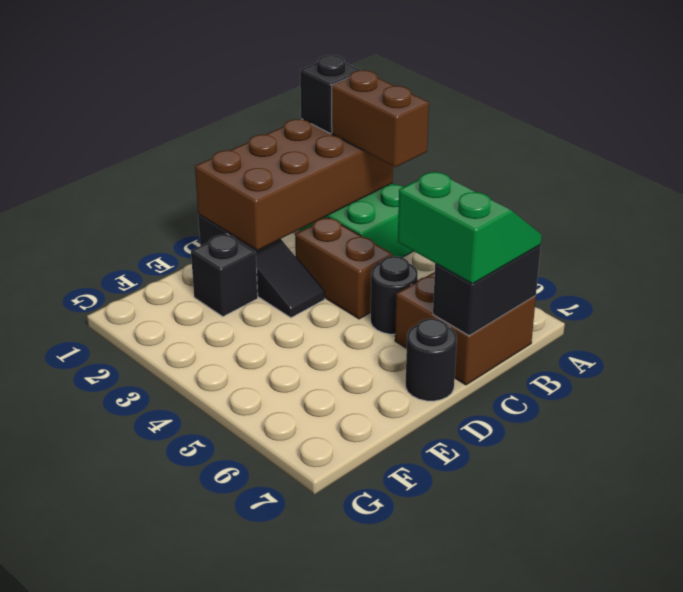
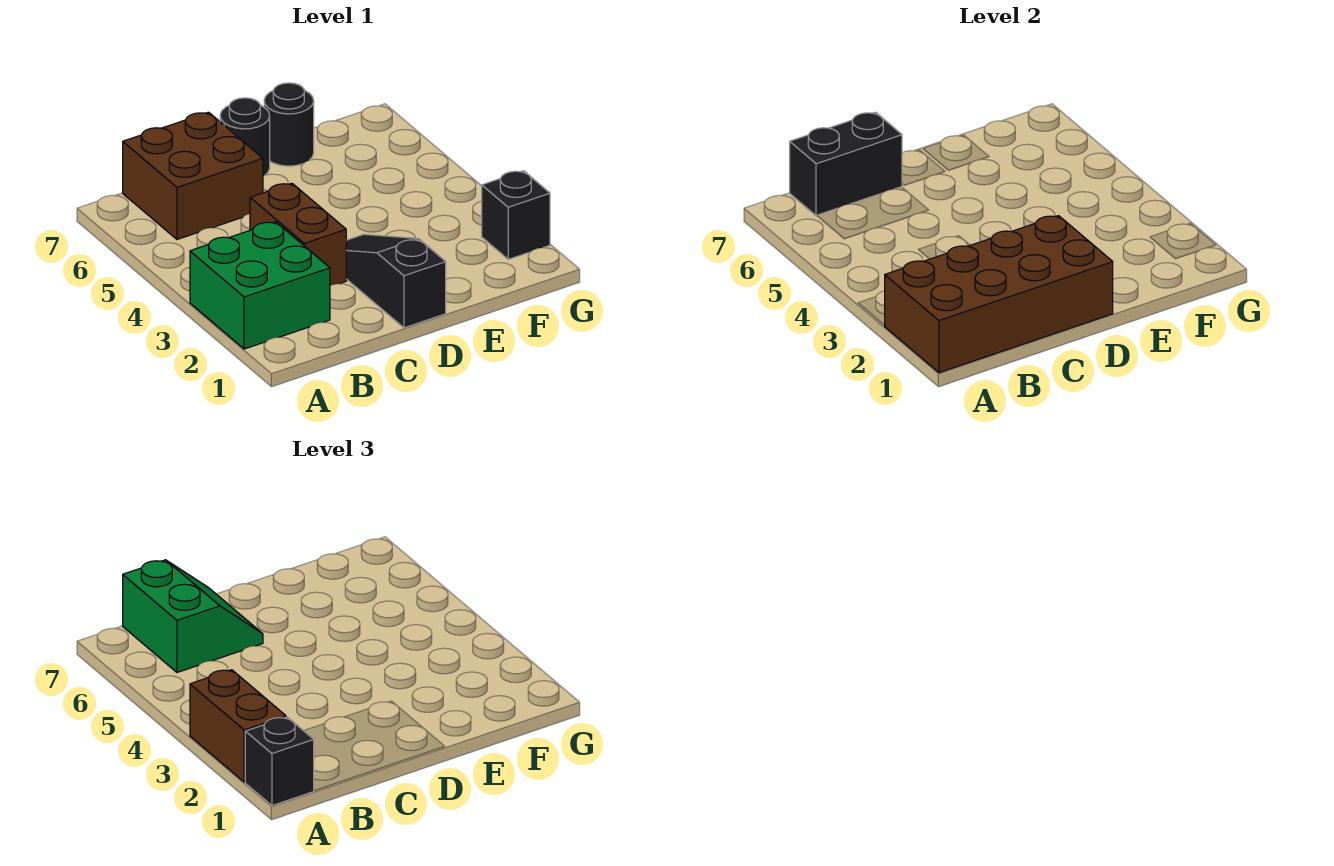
green slope B6:C7 level 3 top C -> green slope B6:C7 level 3 top B
black round brick C5 level 1 -> black round brick E7 level 1
black brick E2 level 1 -> black brick G2 level 1

